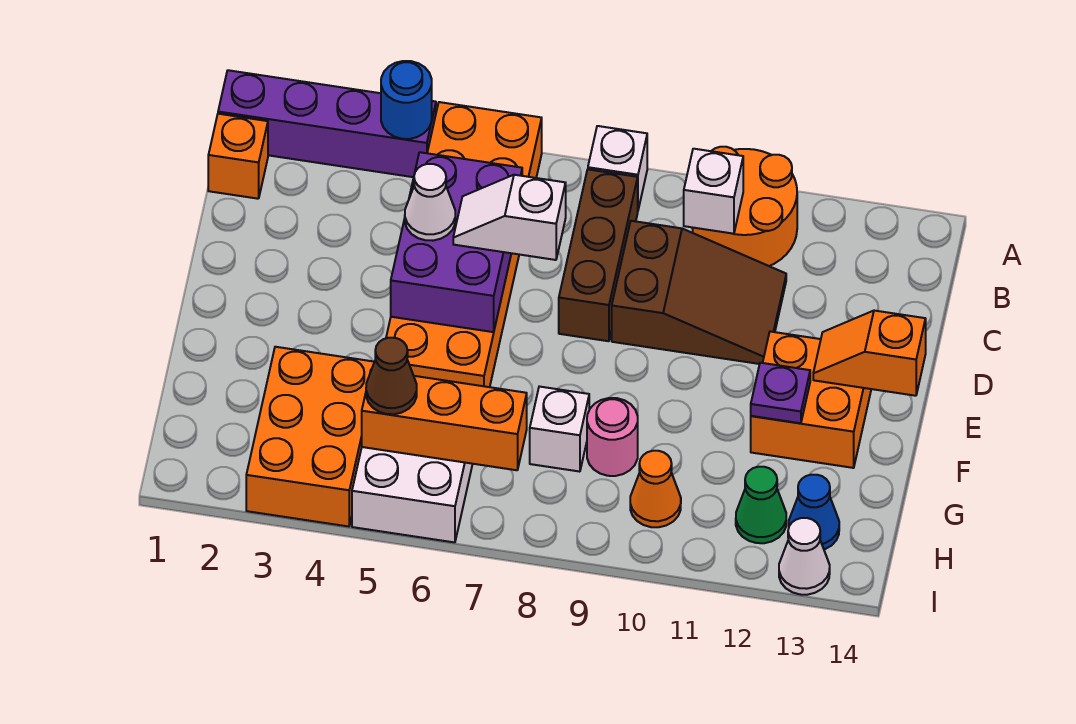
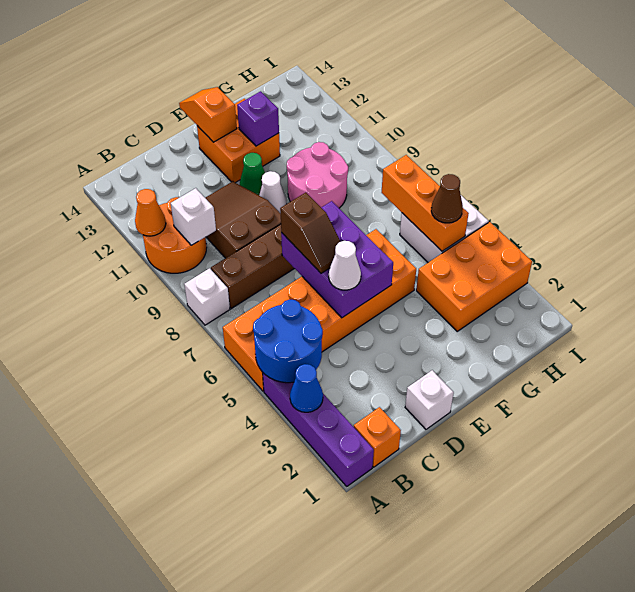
blue round brick A4 level 2 -> blue round brick A4:B5 level 2
purple brick C5:E6 level 2 -> purple brick D5:E7 level 2
white slope D6:D7 level 3 top 7 -> brown slope D6:D7 level 3 top 7
orange slope E13:E14 level 2 top 14 -> orange slope E13:E14 level 2 top 13
purple plate F12 level 2 -> purple brick F12 level 2
white brick G8 level 1 -> white brick D1 level 1
pink round brick G9 level 1 -> pink round brick F9:G10 level 1
orange cone H10 level 1 -> orange cone A11 level 2
green cone H12 level 1 -> green cone E11 level 1
blue cone H13 level 1 -> blue cone A3 level 2
white cone I13 level 1 -> white cone E10 level 1

